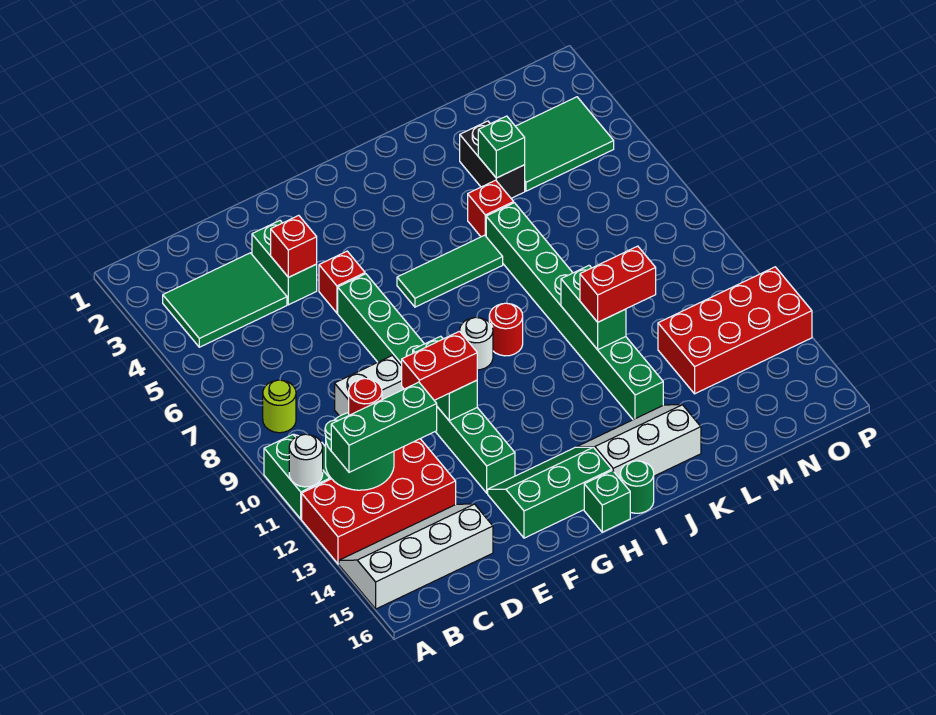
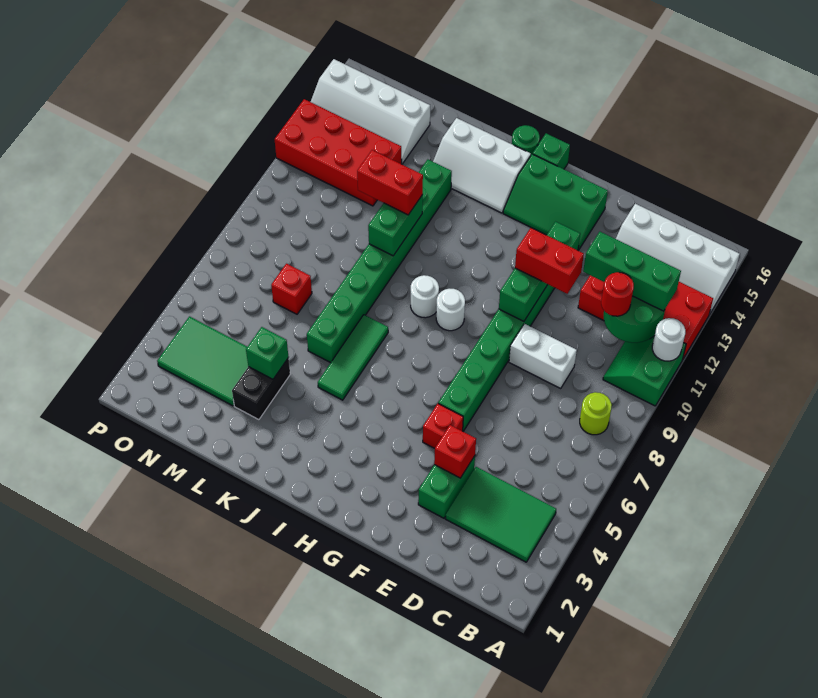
green tile H6:J6 level 1 -> green tile J5:J7 level 1
red round brick I9 level 1 -> white round brick I9 level 1
red brick K5 level 1 -> red brick M7 level 1
none -> white slope M14:P15 level 1 top 15

